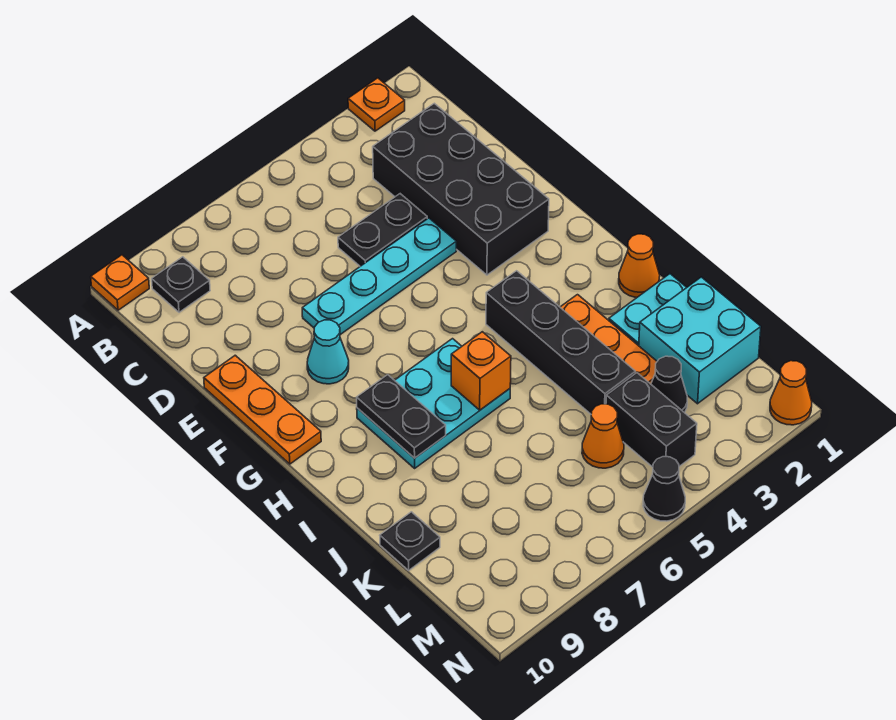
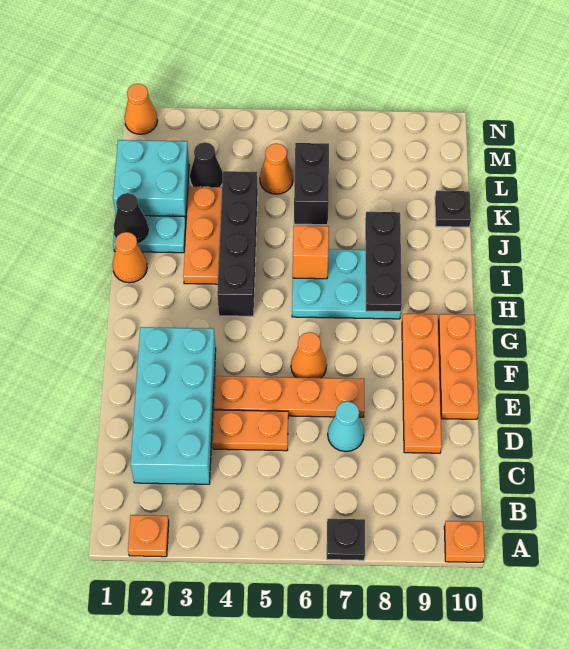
black plate B9 level 1 -> black plate A7 level 1
black brick C2:F3 level 1 -> cyan brick C2:F3 level 1
black plate D4:D5 level 1 -> orange plate D4:D5 level 1
none -> orange plate D9:G9 level 1
cyan plate E4:E7 level 1 -> orange plate E4:E7 level 1
none -> orange cone F6 level 1
cyan cone F8 level 1 -> cyan cone D7 level 1
black plate H8:I8 level 2 -> black plate H8:J8 level 2
black brick L4:M4 level 1 -> black brick K6:L6 level 1
black cone N5 level 1 -> black cone J1 level 2

